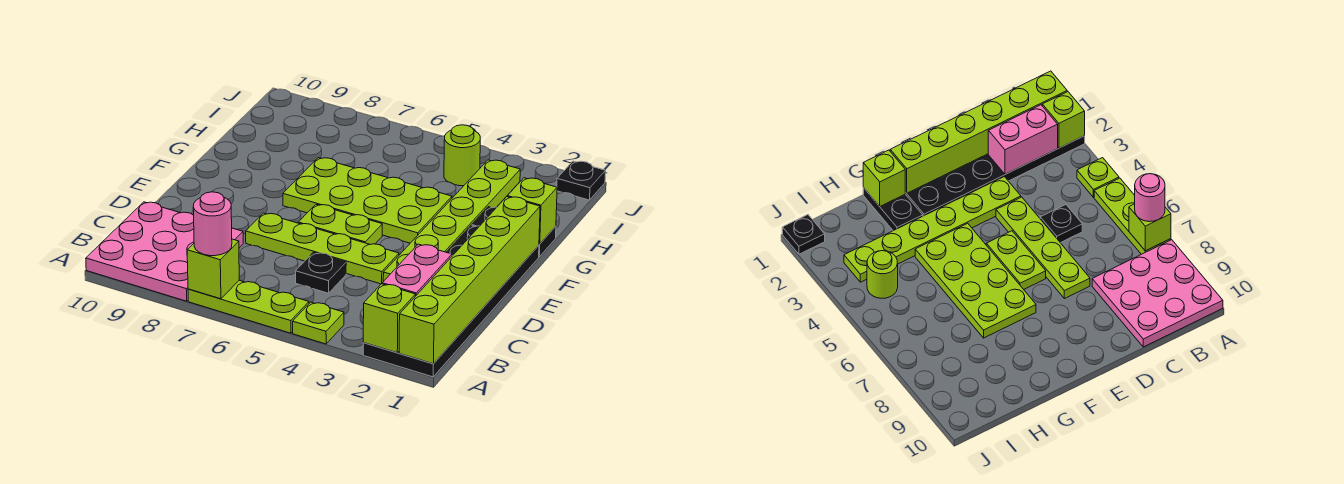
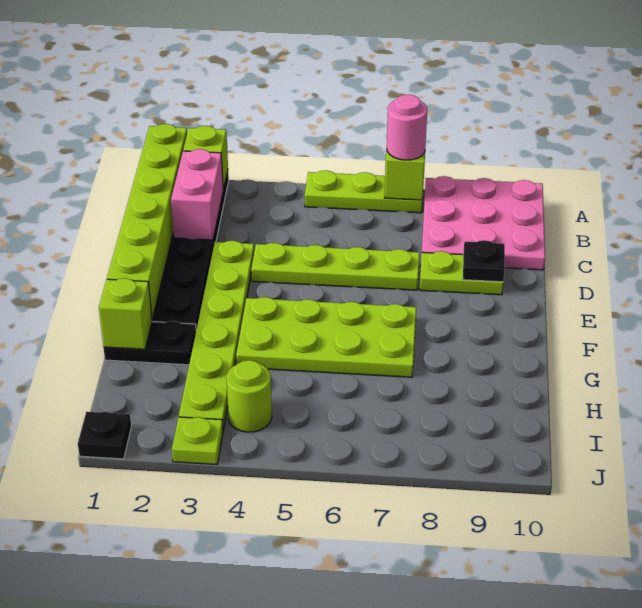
lime plate A4 level 1 -> lime plate J3 level 1
black plate C5 level 1 -> black plate D9 level 2
lime plate E5:E6 level 1 -> lime plate D8:D9 level 1

